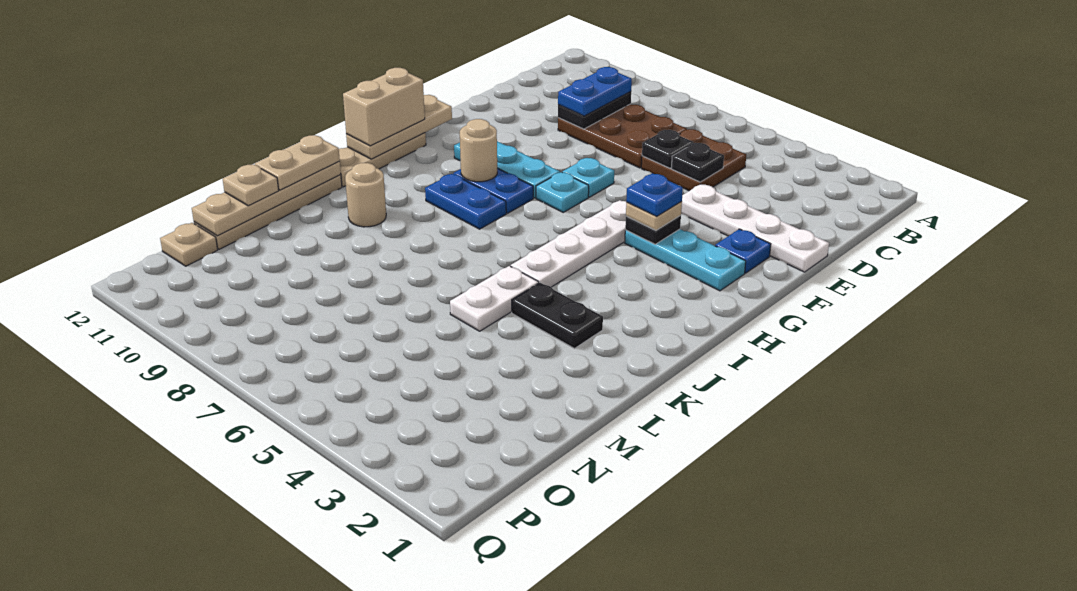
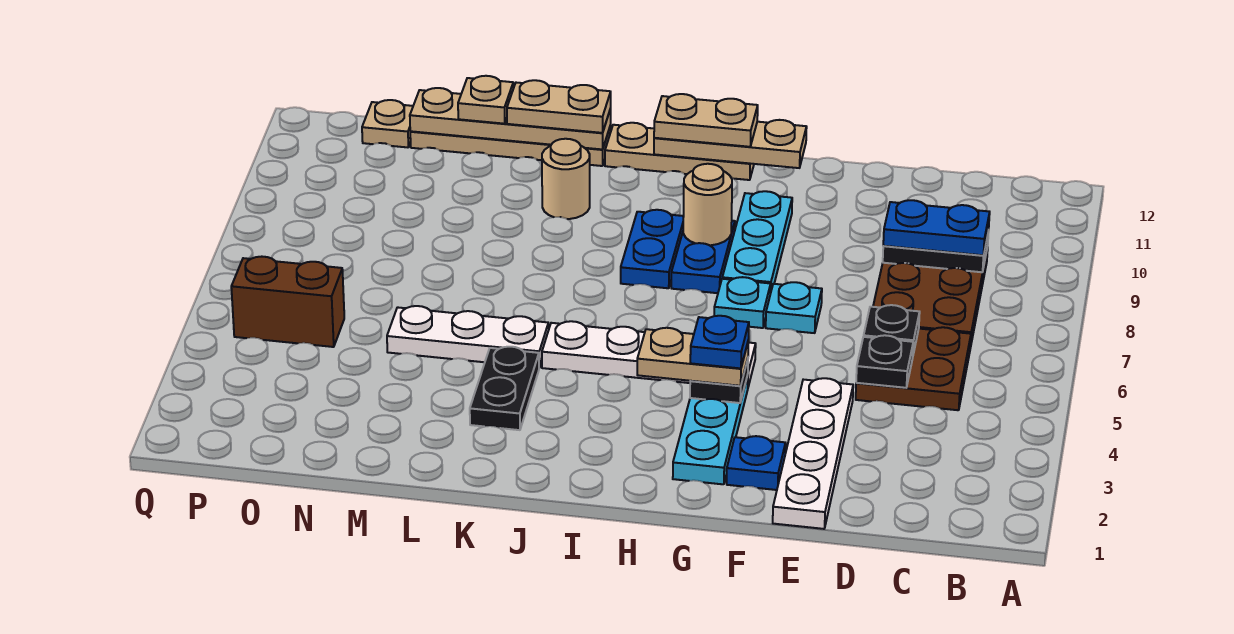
tan plate G4 level 3 -> tan plate G4:H4 level 3
tan brick H12:I12 level 3 -> tan plate H12:I12 level 3
white plate K5:L5 level 1 -> white plate K5:M5 level 1
none -> brown brick O5:P5 level 1

